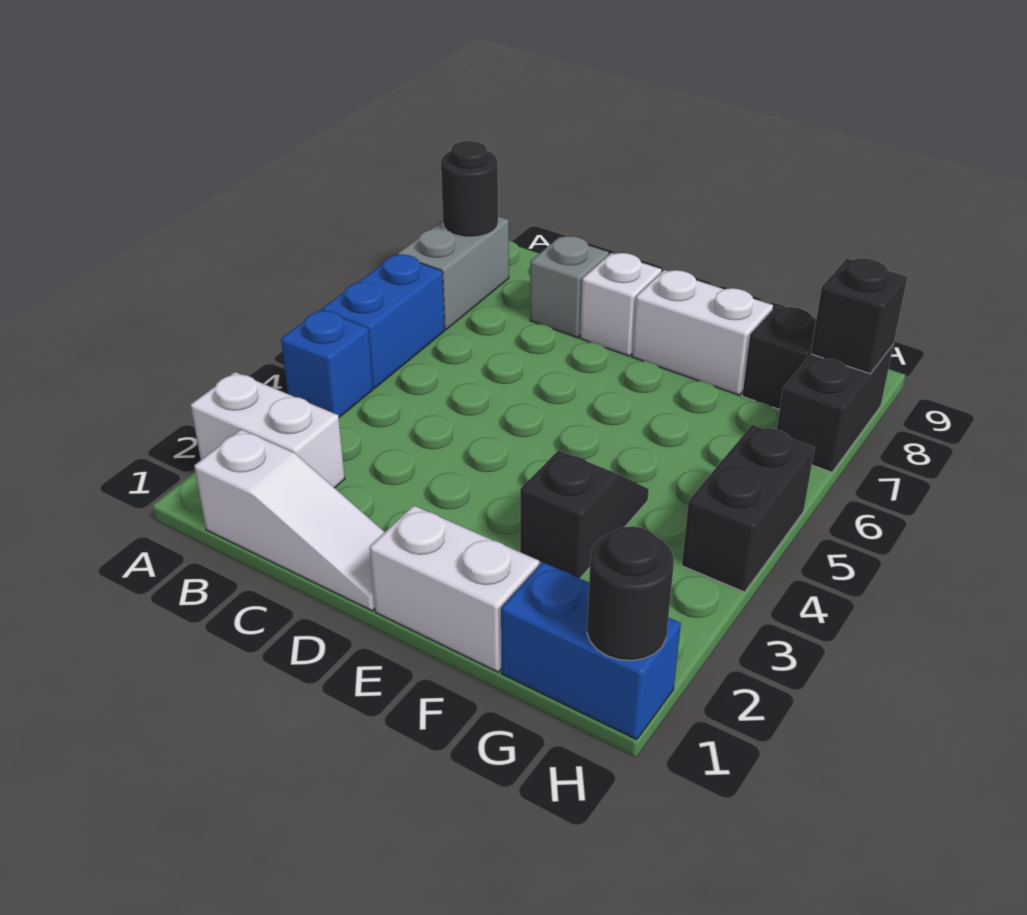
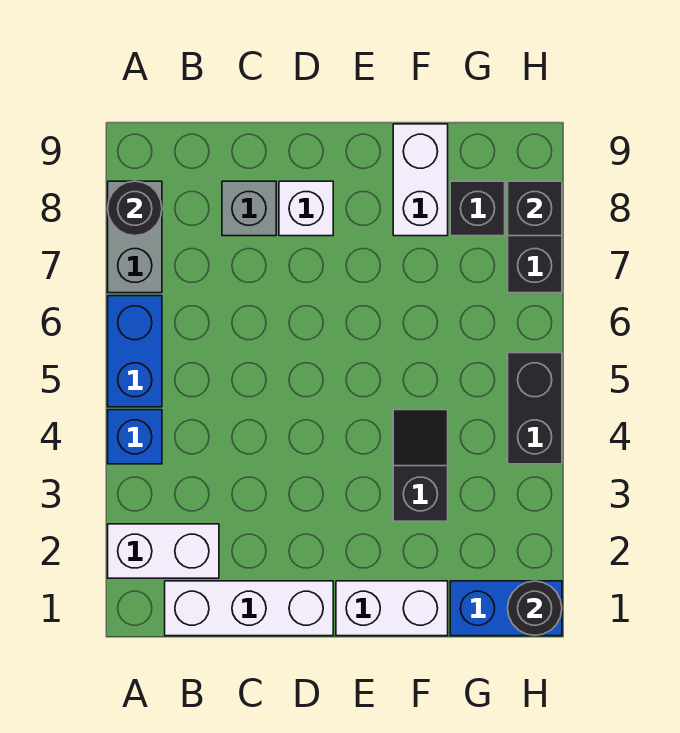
white slope B1:D1 level 1 top B -> white brick B1:D1 level 1
white brick E8:F8 level 1 -> white brick F8:F9 level 1

